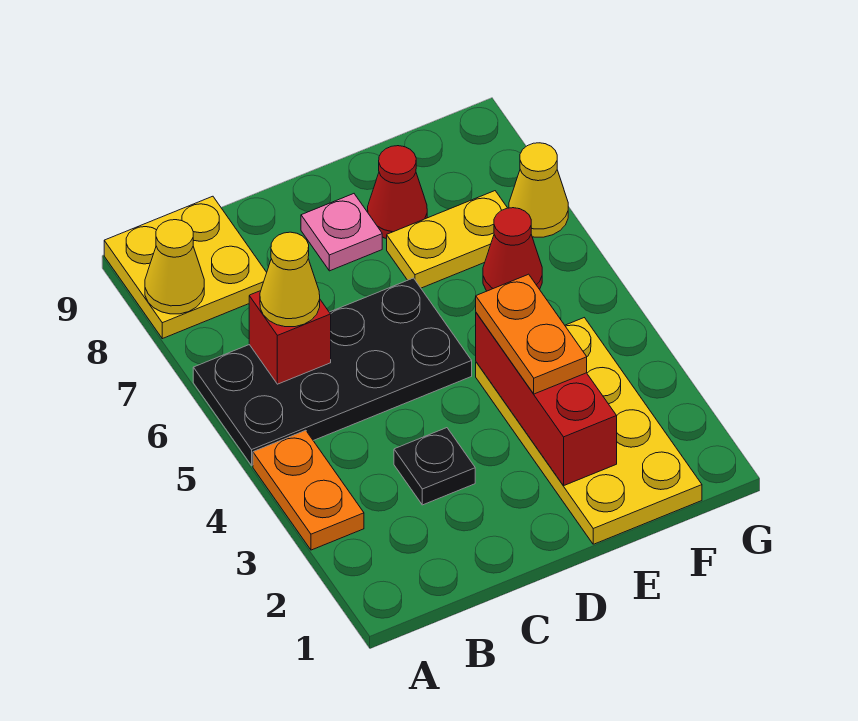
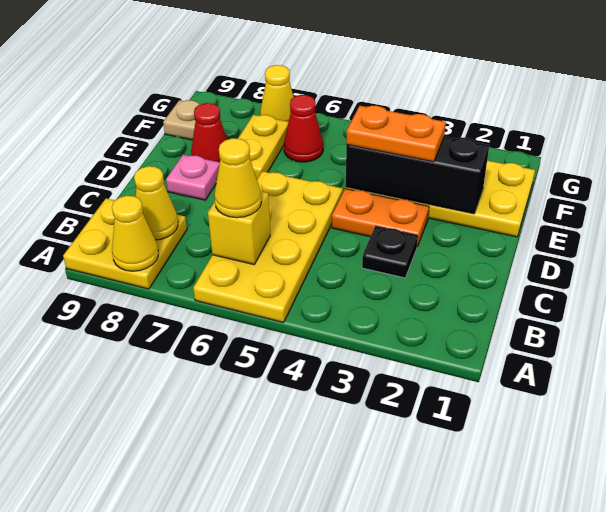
orange plate A3:A4 level 1 -> orange plate D3:D4 level 1
black plate A5:D6 level 1 -> yellow plate A5:D6 level 1
red brick B6 level 2 -> yellow brick B6 level 2
none -> yellow cone B8 level 2
red brick E2:E4 level 2 -> black brick E2:E4 level 2
none -> tan plate F9 level 1

